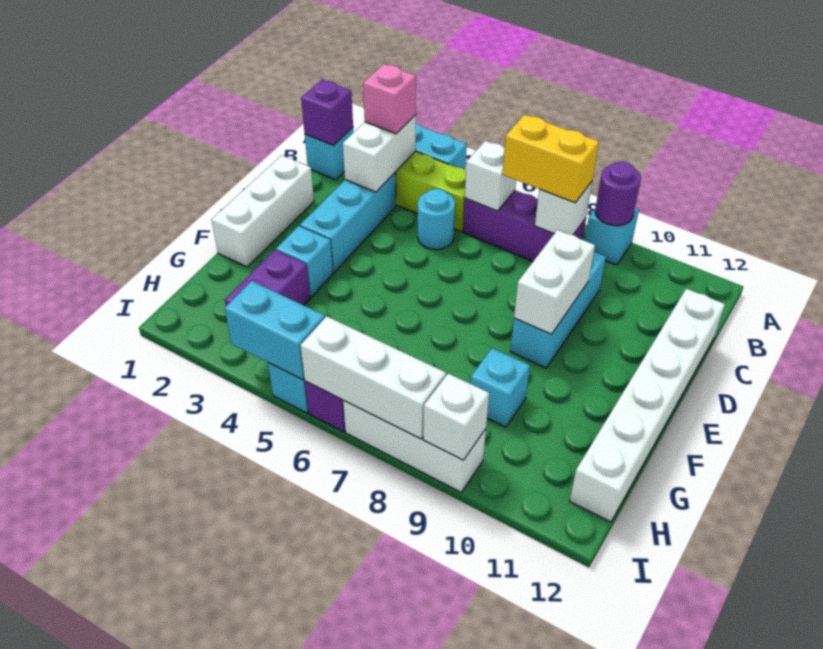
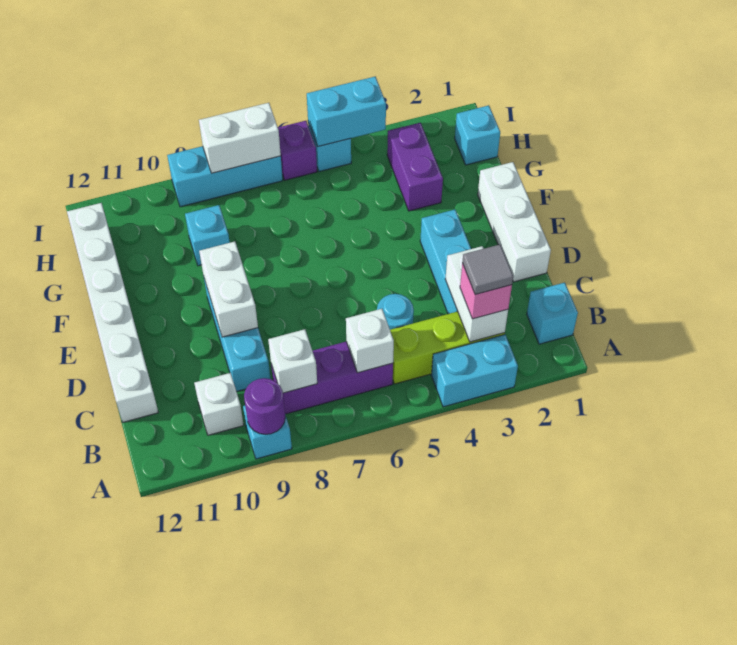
purple brick B1 level 2 -> none
none -> grey tile B3 level 4
yellow brick B7:B8 level 3 -> none
cyan brick F3 level 1 -> cyan brick H1 level 1
white brick I6:I8 level 2 -> white brick I7:I8 level 2
white brick I7:I9 level 1 -> cyan brick I7:I9 level 1
white brick I9 level 2 -> white brick B10 level 1

